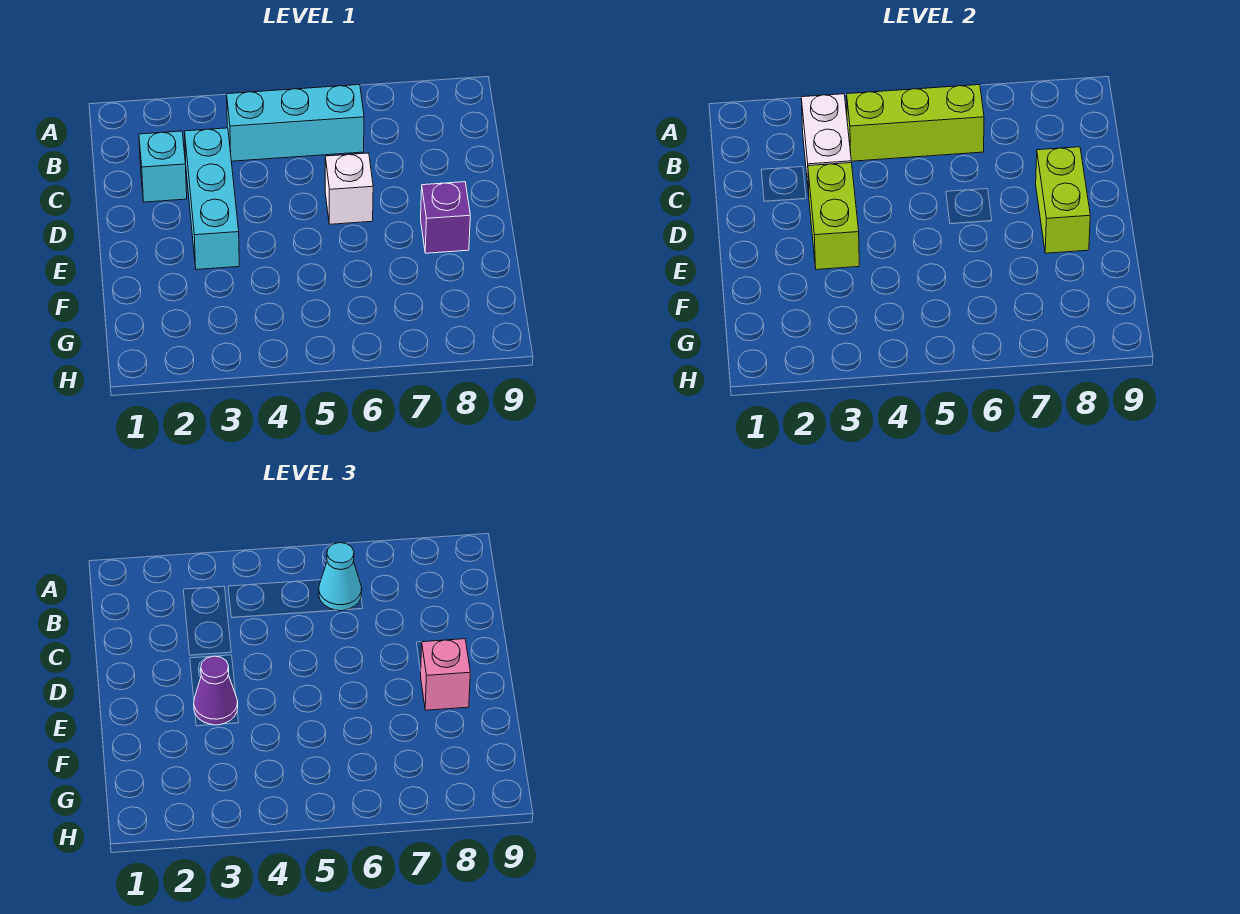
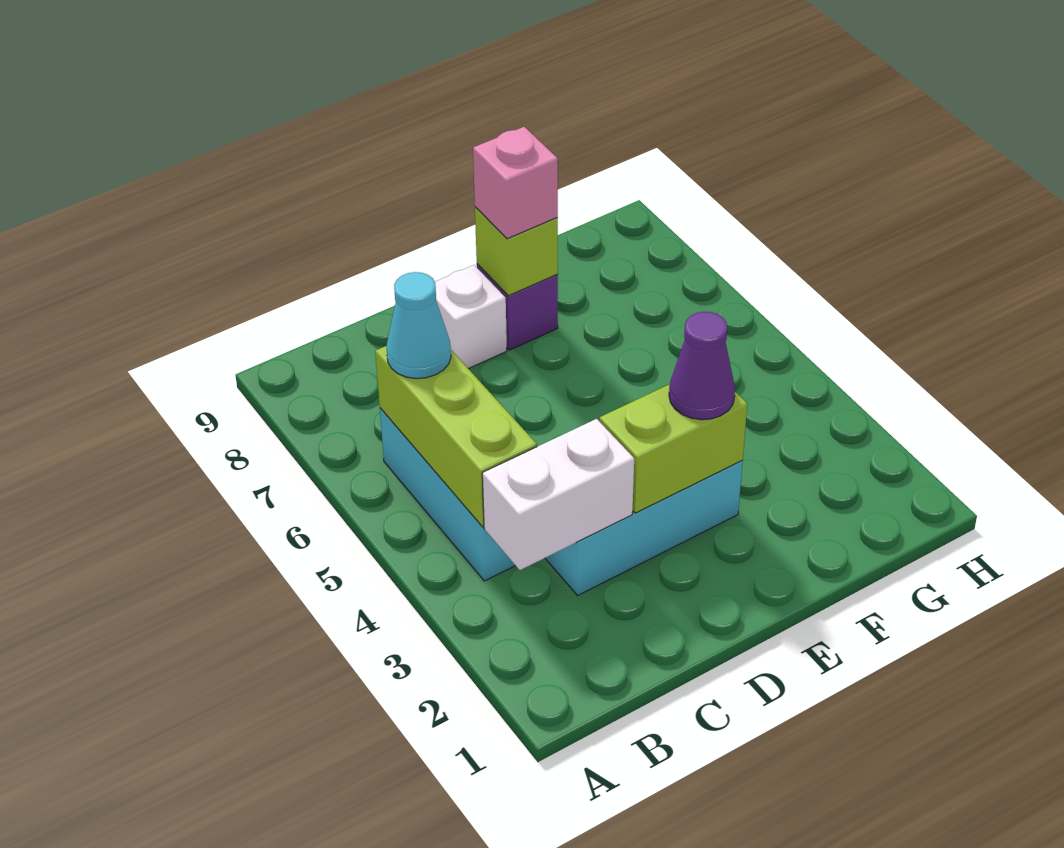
cyan brick C2 level 1 -> none
white brick D6 level 1 -> white brick D8 level 1
lime brick D8:E8 level 2 -> lime brick E8 level 2

